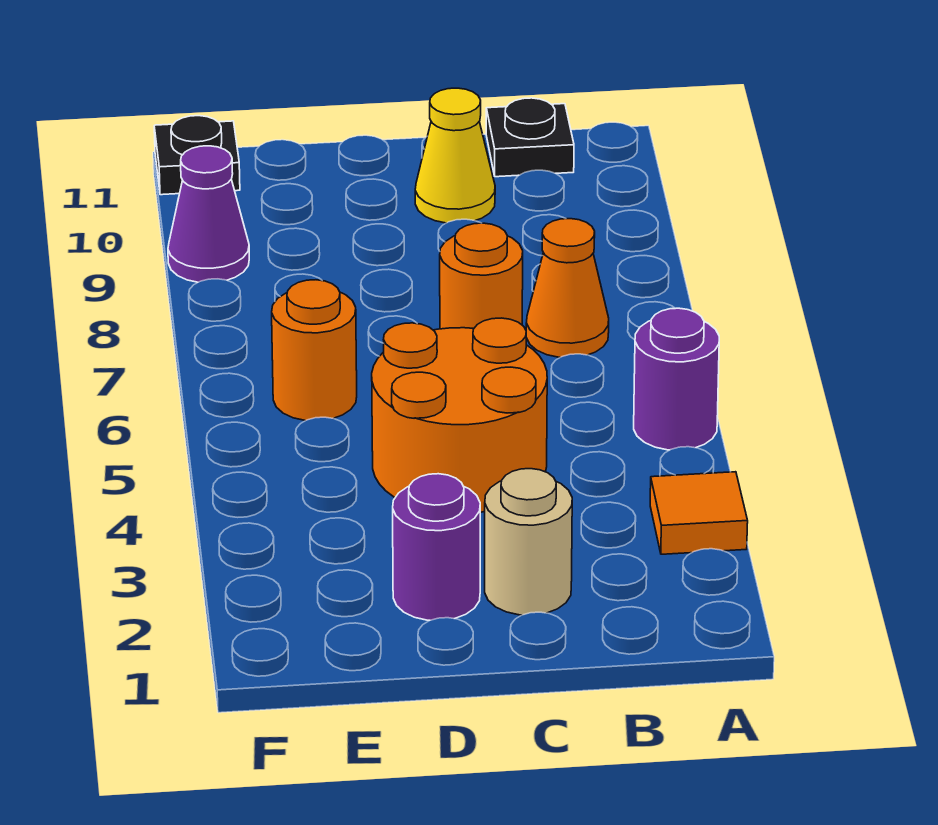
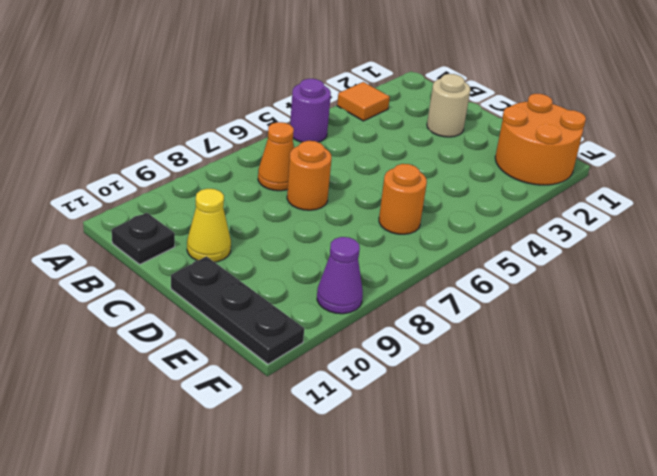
orange round brick C4:D5 level 1 -> orange round brick E1:F2 level 1
purple round brick D2 level 1 -> none
black plate F11 level 1 -> black plate D11:F11 level 1

